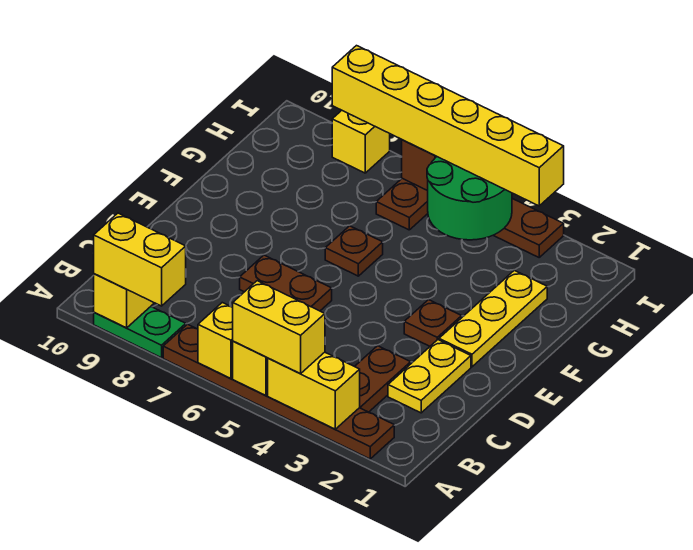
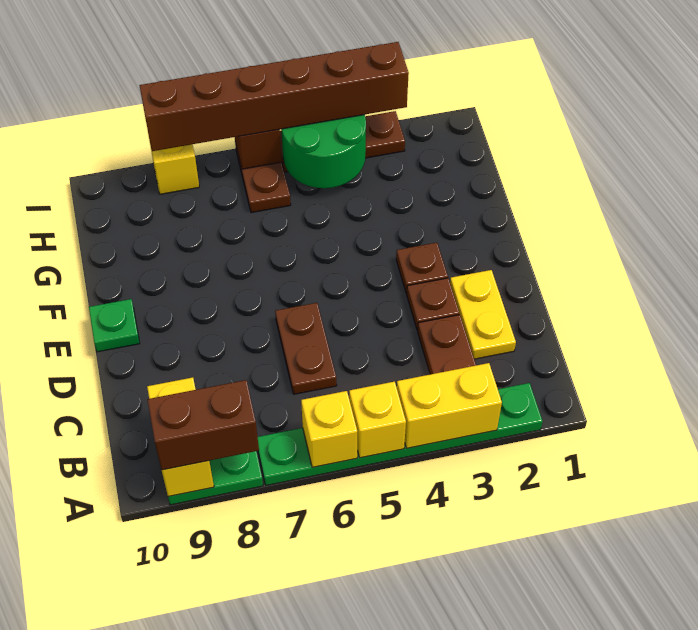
brown plate A2:A7 level 1 -> green plate A2:A7 level 1
yellow brick A4:A5 level 3 -> none
yellow brick A8:A9 level 3 -> brown brick A8:A9 level 3
brown plate D6:D7 level 1 -> brown plate C6:D6 level 1
yellow plate E2:G2 level 1 -> none
none -> green plate E10 level 1
brown plate F6 level 1 -> brown plate D3 level 1
yellow brick I3:I8 level 3 -> brown brick I3:I8 level 3

